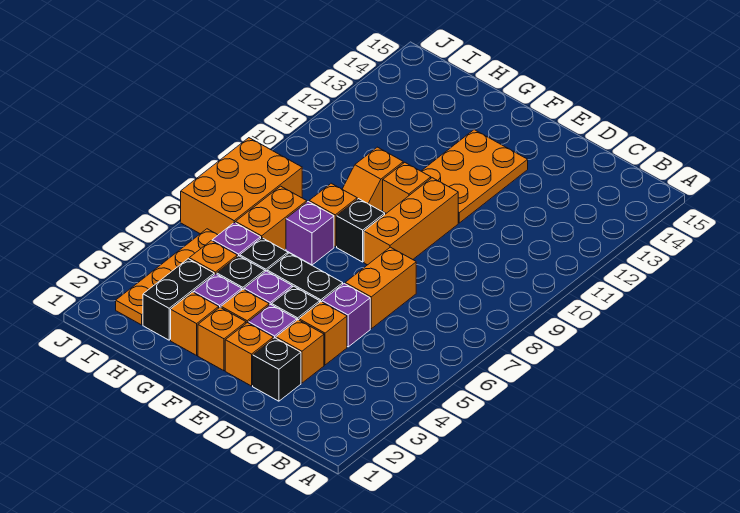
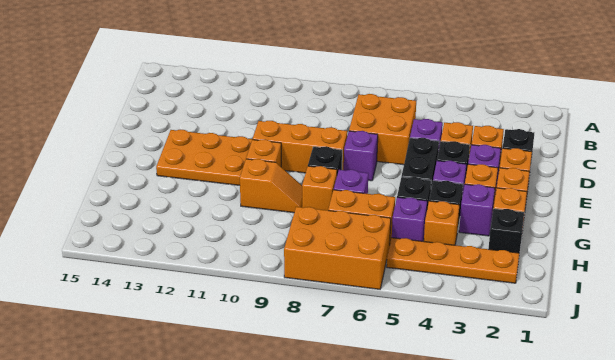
orange brick D6:D7 level 1 -> orange brick C6:D7 level 1
none -> purple brick E7 level 1
black brick H2:H3 level 1 -> black brick H2 level 1

